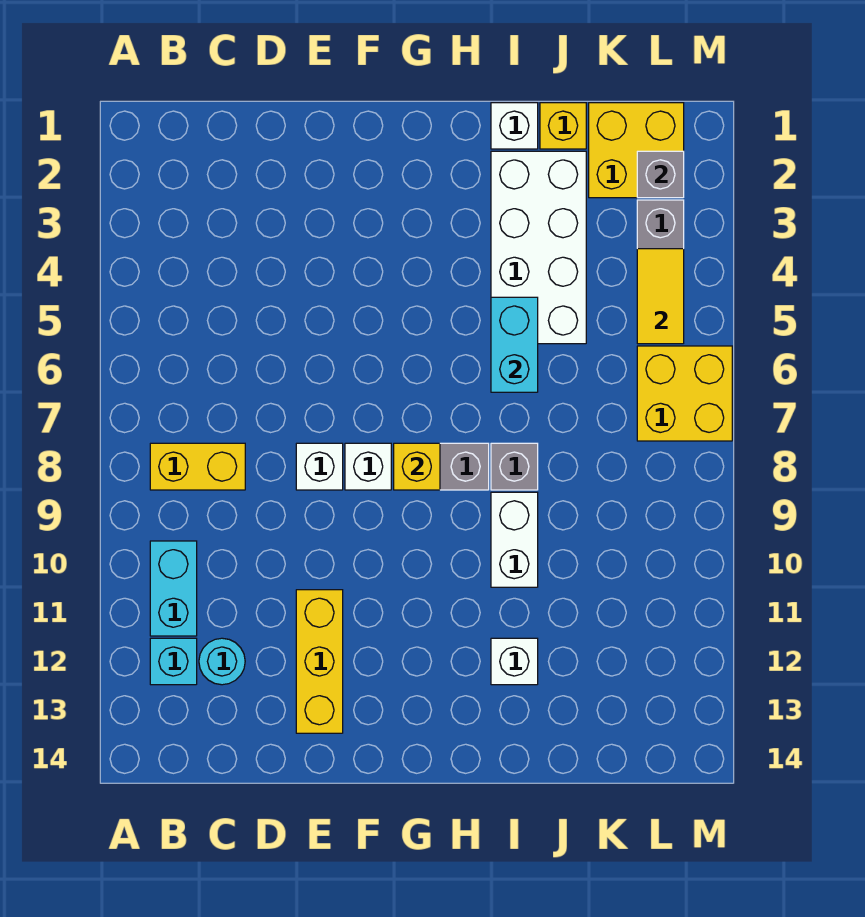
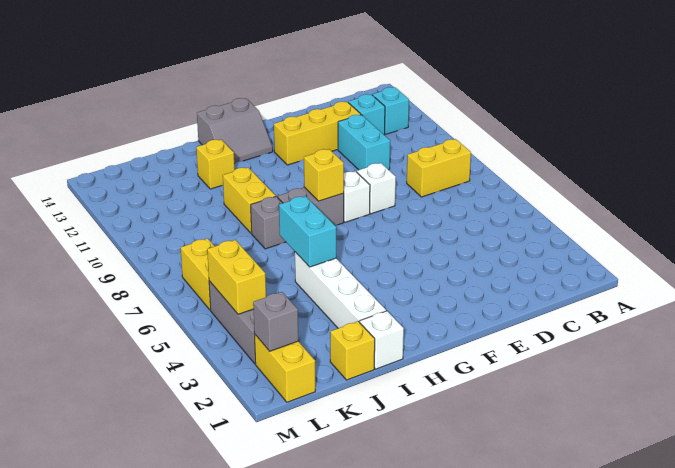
cyan brick B10:B11 level 1 -> cyan brick D10:D11 level 1
cyan round brick C12 level 1 -> cyan brick C12 level 1
yellow brick E11:E13 level 1 -> yellow brick D12:F12 level 1
none -> grey slope G13:H14 level 1 top 14
white brick I2:J5 level 1 -> white brick I2:I5 level 1
white brick I9:I10 level 1 -> yellow brick I9:I10 level 1
white brick I12 level 1 -> yellow brick I12 level 1
yellow brick K1:L2 level 1 -> yellow brick L1:L2 level 1
yellow tile L4:L5 level 2 -> yellow brick L4:L5 level 2
yellow brick L6:M7 level 1 -> yellow brick L6:L7 level 1

